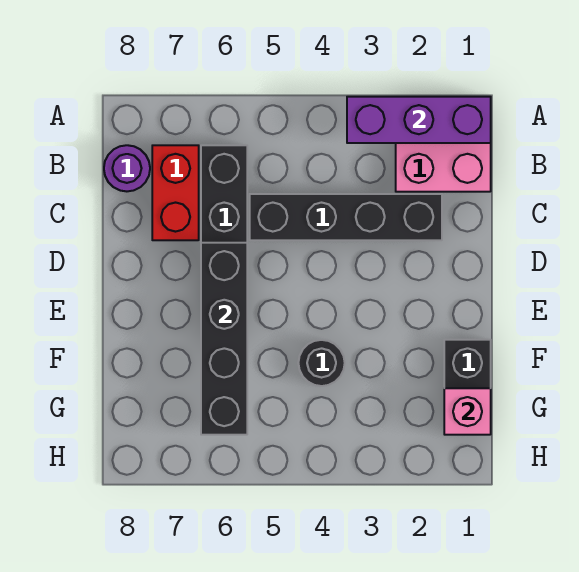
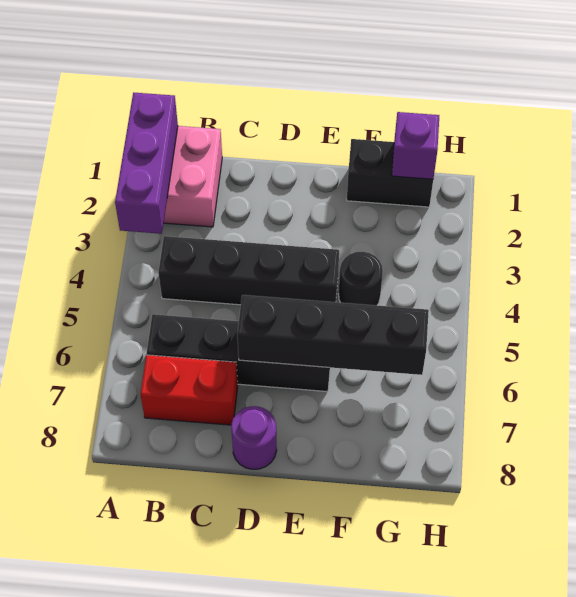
purple round brick B8 level 1 -> purple round brick D8 level 1
black brick C2:C5 level 1 -> black brick B4:E4 level 1
pink brick G1 level 2 -> purple brick G1 level 2

